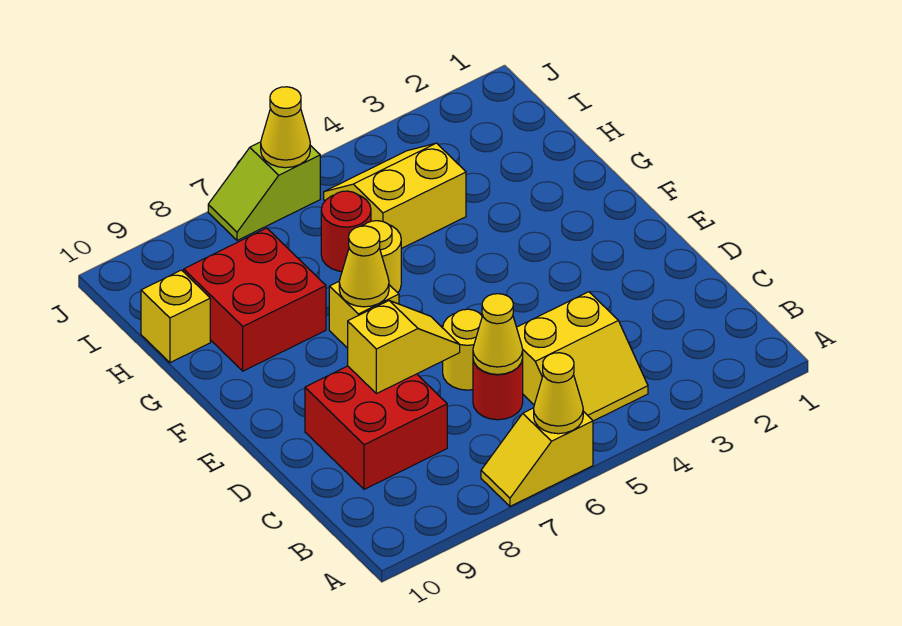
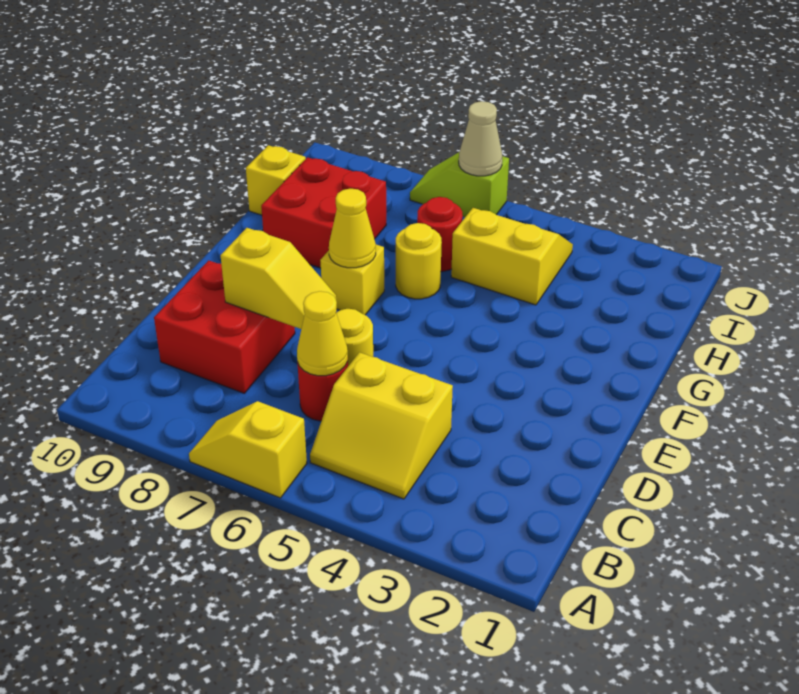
yellow cone A6 level 2 -> none
yellow cone J6 level 2 -> tan cone J6 level 2

